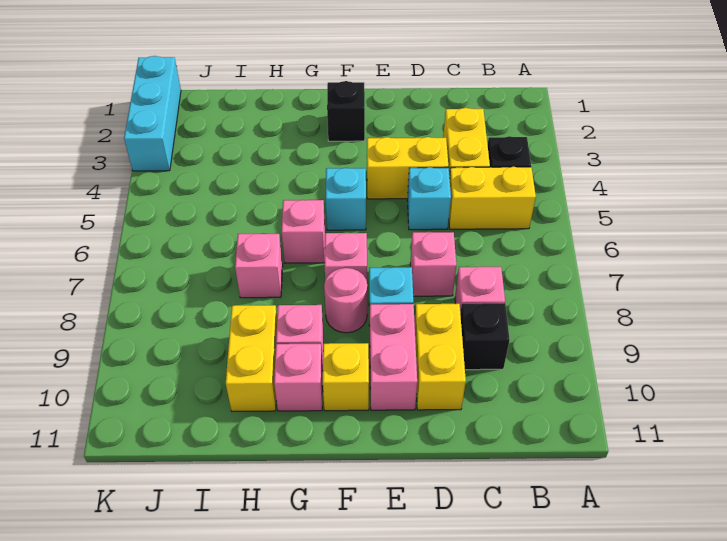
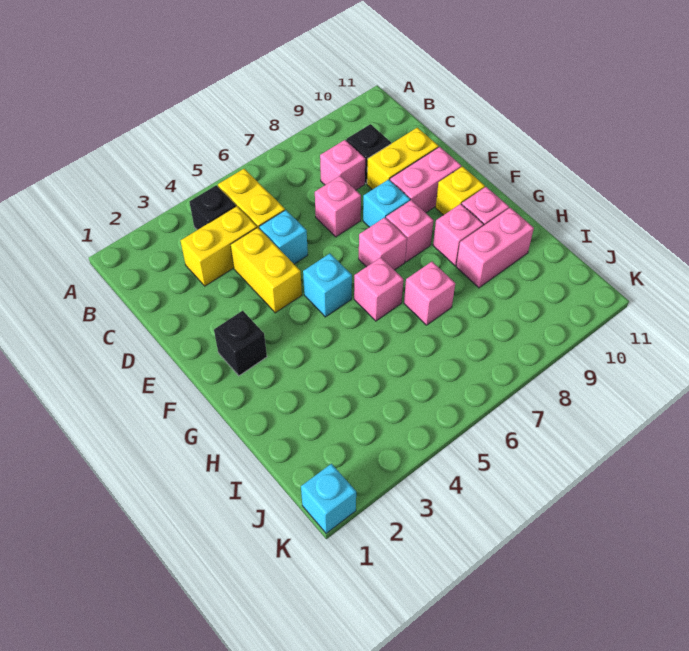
pink round brick F8 level 1 -> pink brick F8 level 1
yellow brick H9:H10 level 1 -> pink brick H9:H10 level 1
cyan brick K1:K3 level 1 -> cyan brick K1 level 1

